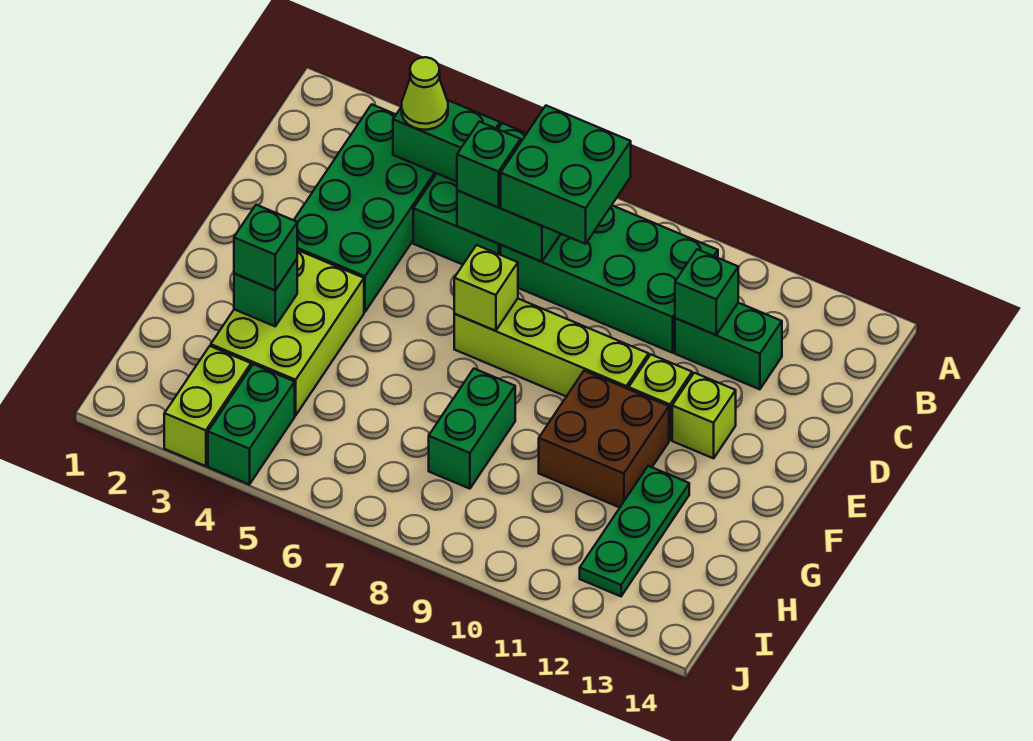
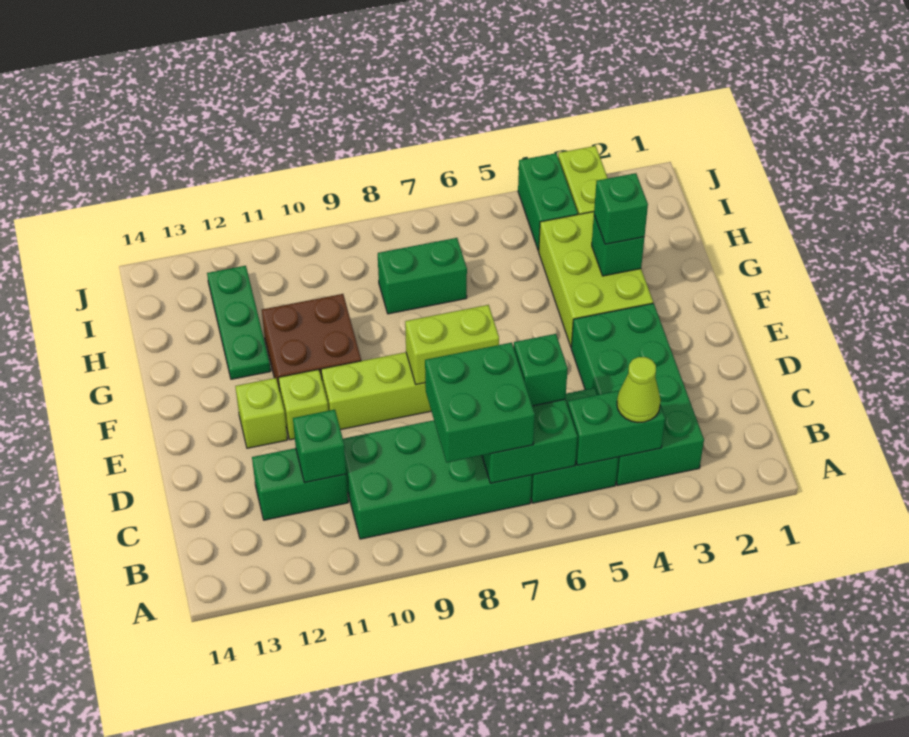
lime brick E7 level 2 -> lime brick E7:E8 level 2
green brick G8:H8 level 1 -> green brick H7:H8 level 1

